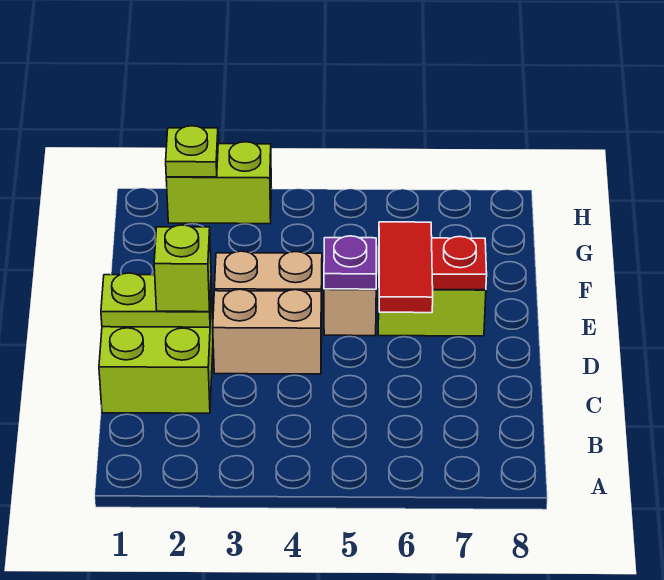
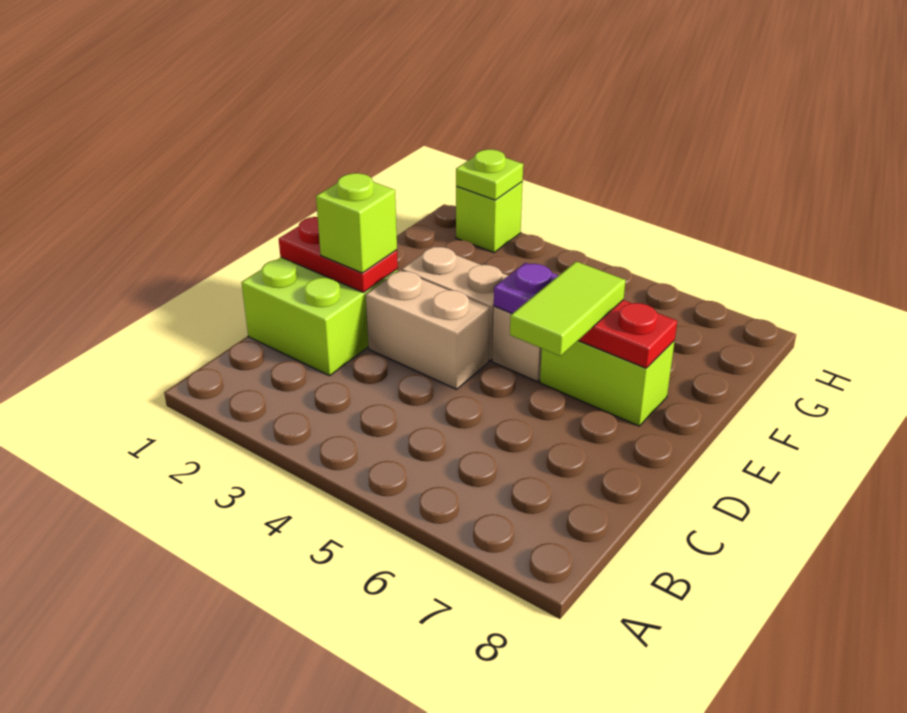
lime plate D1:D2 level 2 -> red plate D1:D2 level 2
red tile D6:E6 level 3 -> lime tile D6:E6 level 3
lime brick H2:H3 level 1 -> lime brick H2 level 1

